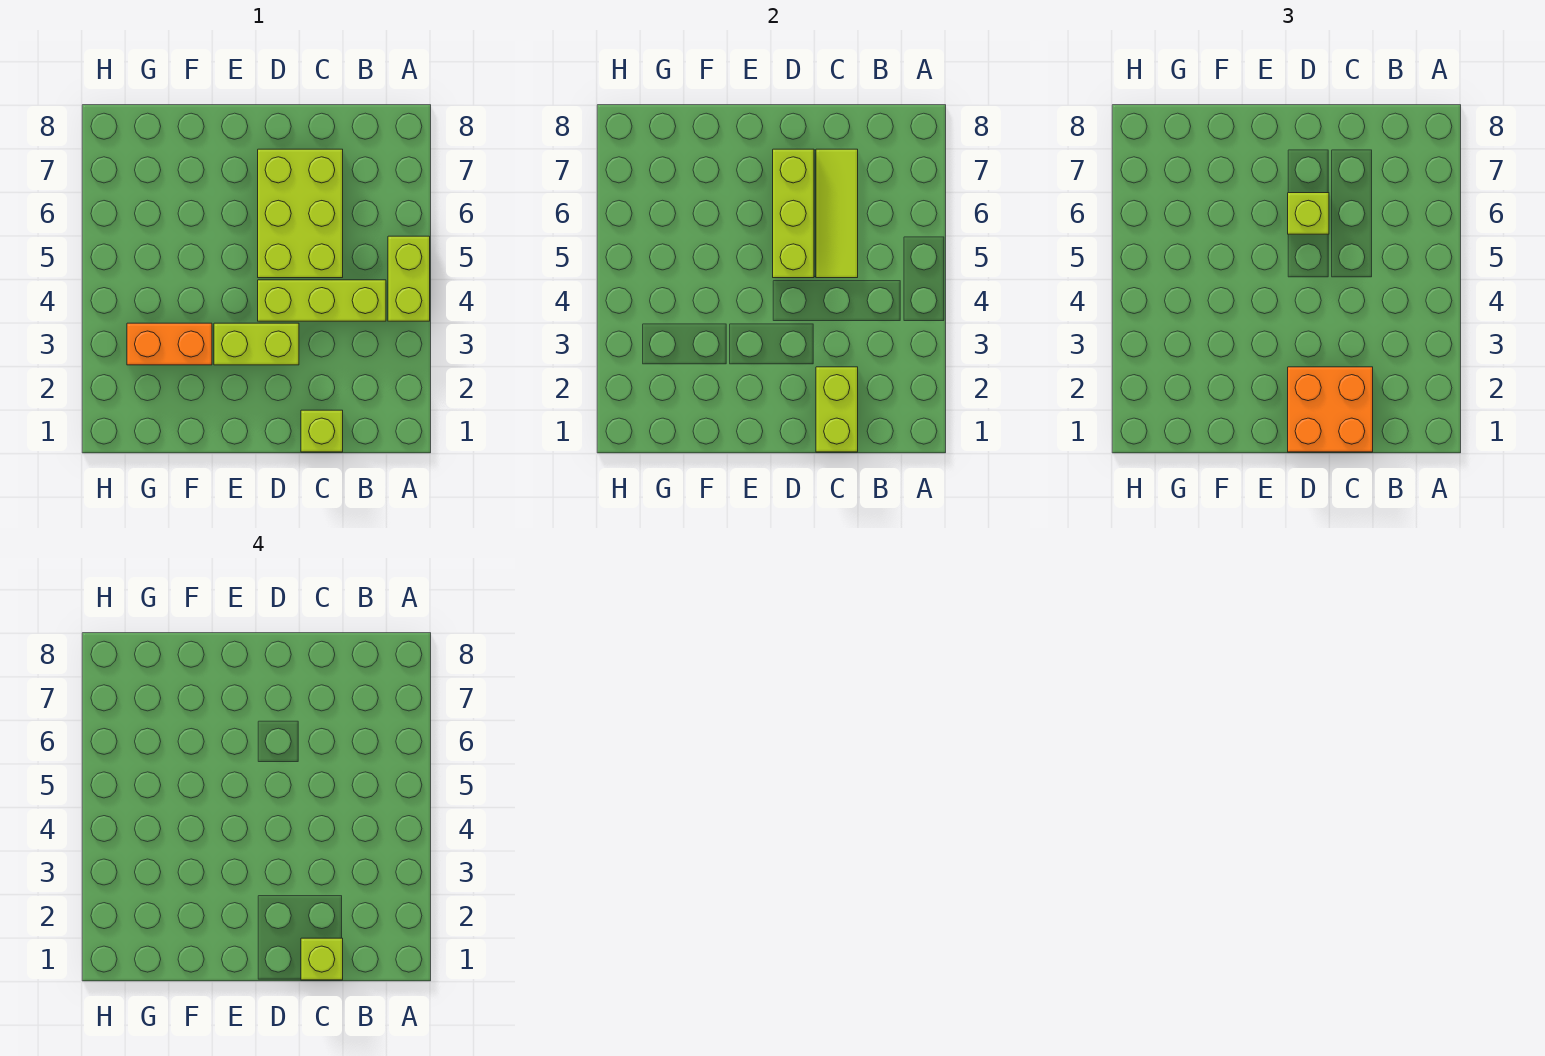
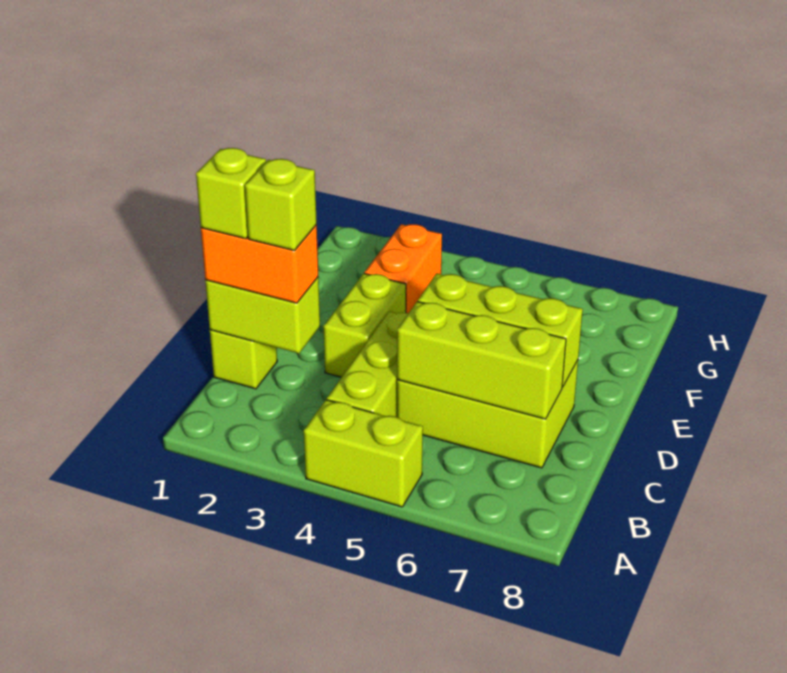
orange brick C1:D2 level 3 -> orange brick C1:C2 level 3
lime tile C5:C7 level 2 -> lime brick C5:C7 level 2
lime brick D6 level 3 -> lime brick C2 level 4

